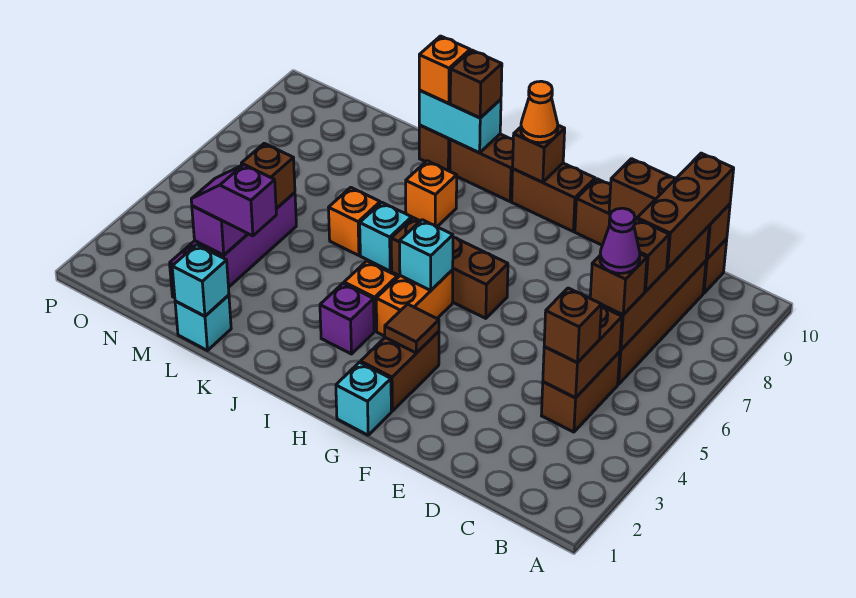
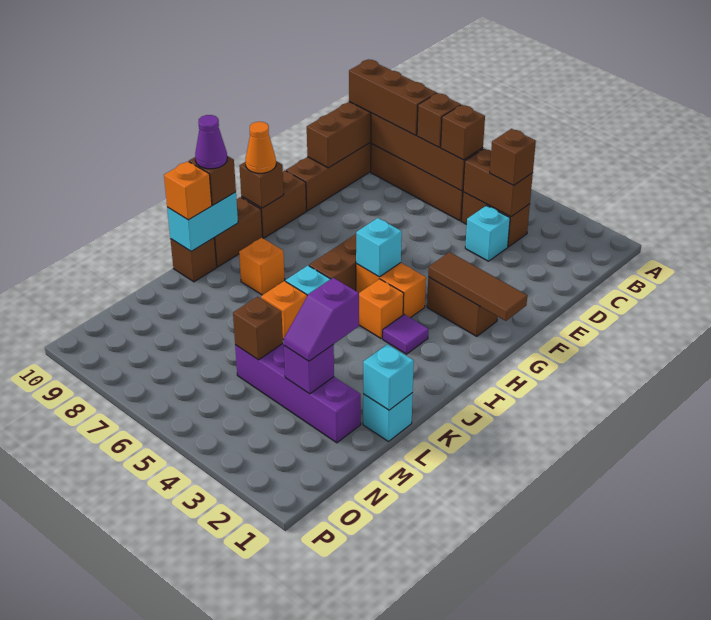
purple cone C6 level 4 -> purple cone J10 level 4
cyan brick G1 level 1 -> cyan brick D4 level 1
brown tile G3 level 2 -> brown tile G1:G3 level 2
purple brick I3 level 1 -> purple tile I3 level 1

